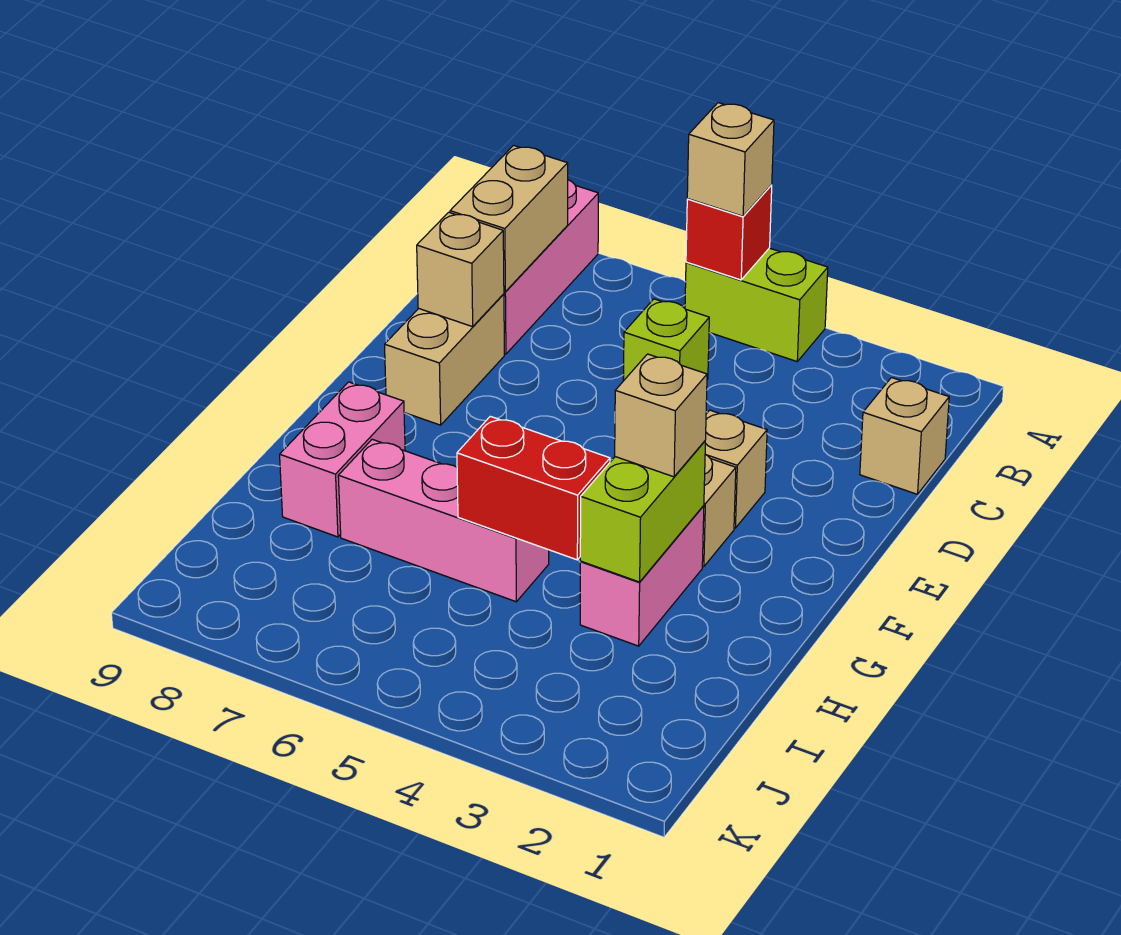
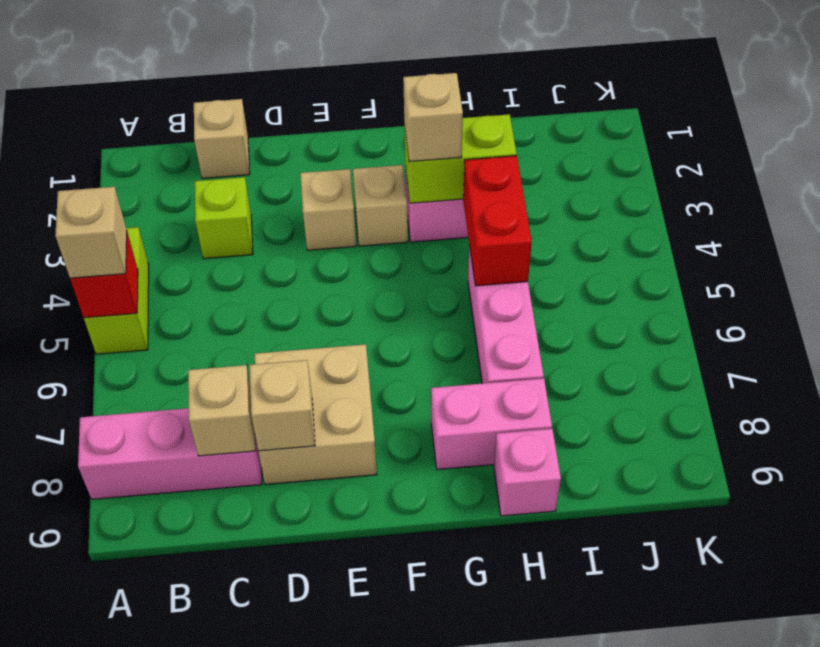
tan brick B8:C8 level 2 -> tan brick C8 level 2
lime brick C5 level 1 -> lime brick C3 level 1
tan brick D8:E8 level 1 -> tan brick D7:E8 level 1
none -> pink brick H9 level 1

